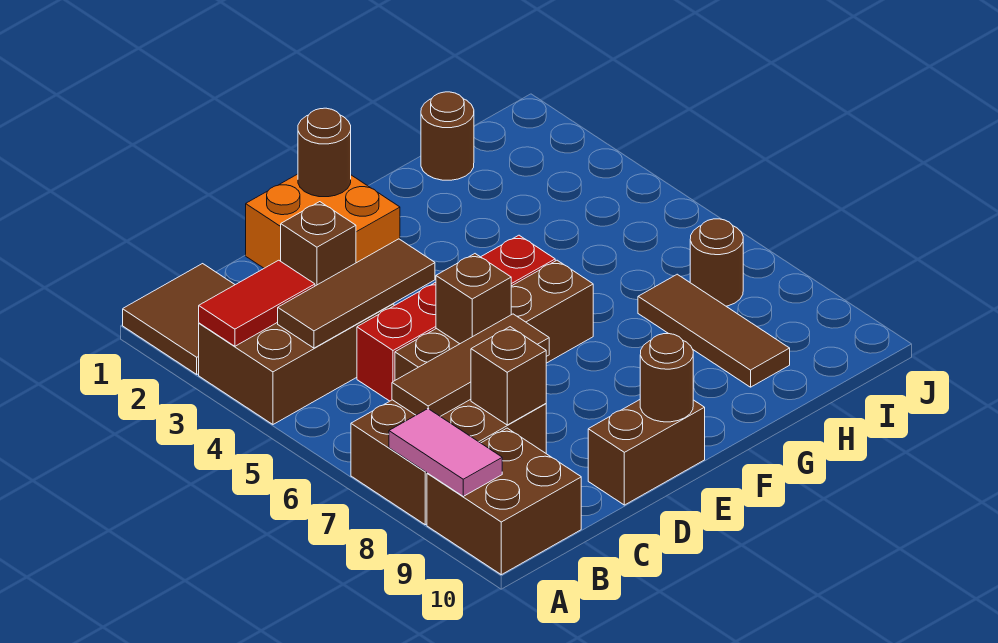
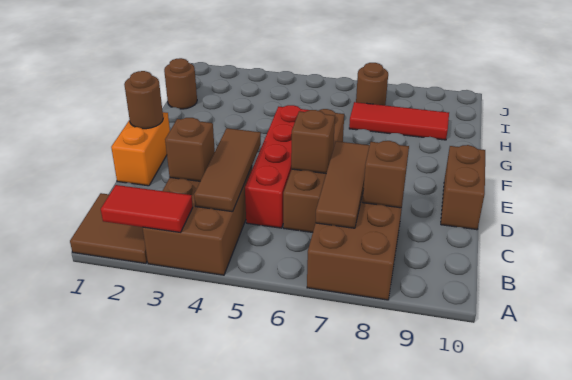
red tile A3:B3 level 2 -> red tile A2:A3 level 2
pink tile A8:A9 level 2 -> none
brown brick A9:B10 level 1 -> none
orange brick D1:E2 level 1 -> orange brick D1:E1 level 1
brown round brick E10 level 2 -> none
brown tile H7:H9 level 1 -> red tile H7:H9 level 1

